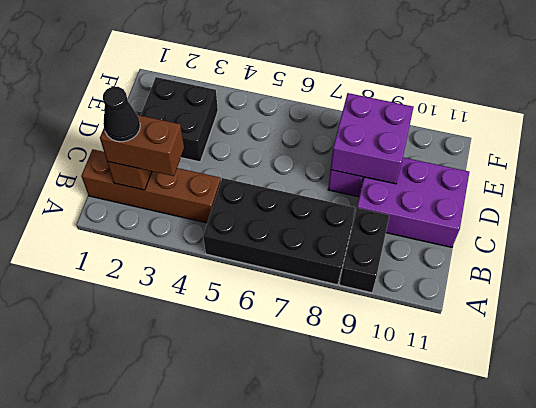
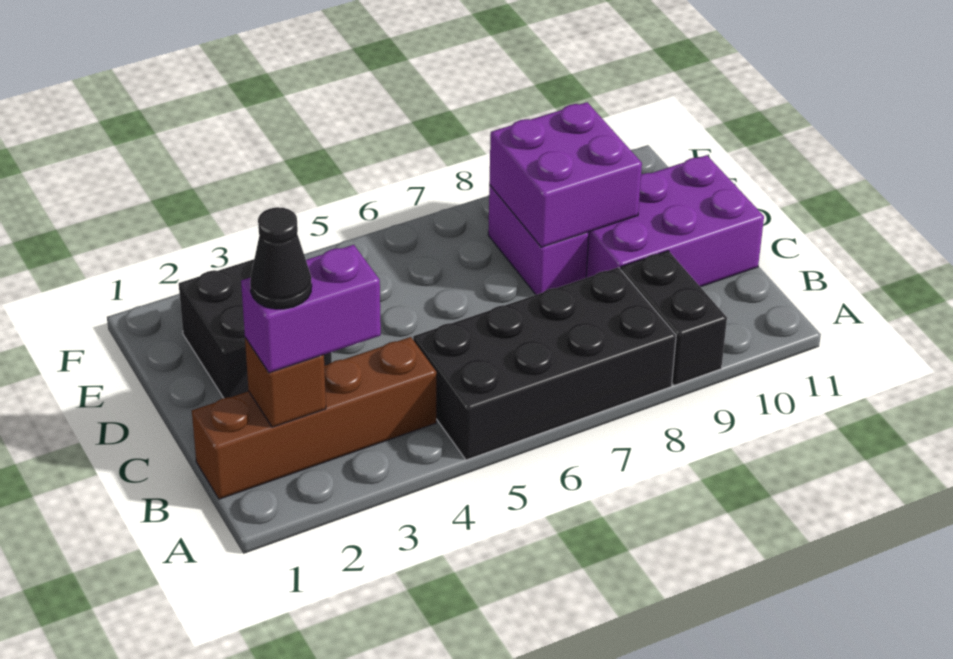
brown brick B2:B3 level 3 -> purple brick B2:B3 level 3

